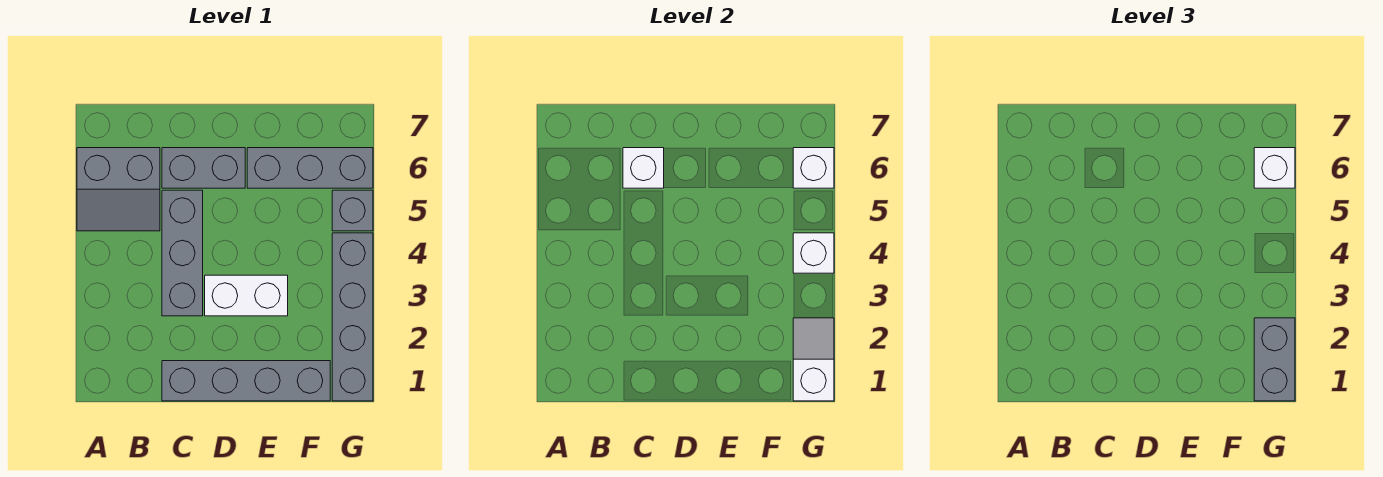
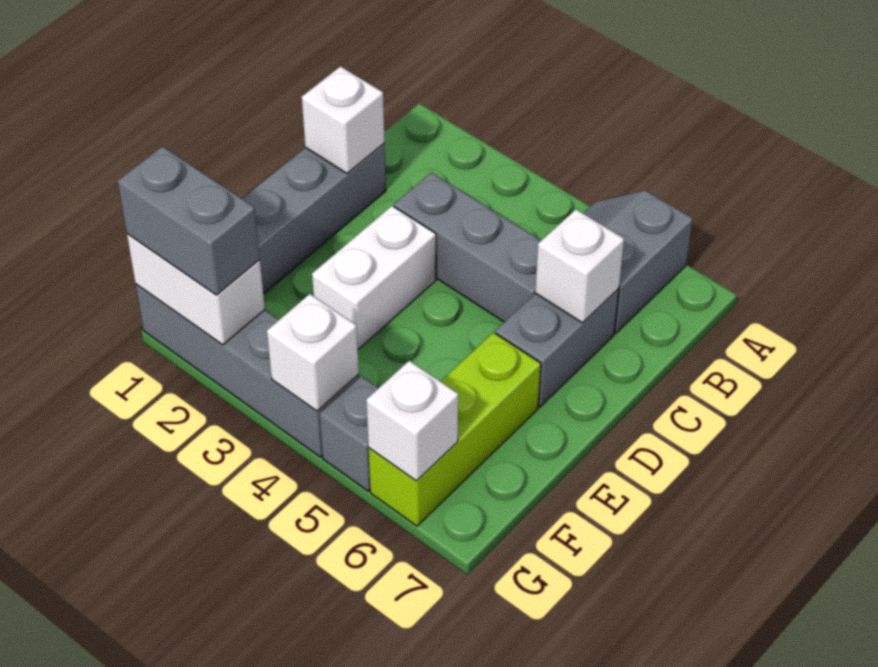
grey brick E6:G6 level 1 -> lime brick E6:G6 level 1
white slope G1:G2 level 2 top 1 -> white brick G1:G2 level 2
white brick G6 level 3 -> white brick C1 level 2

